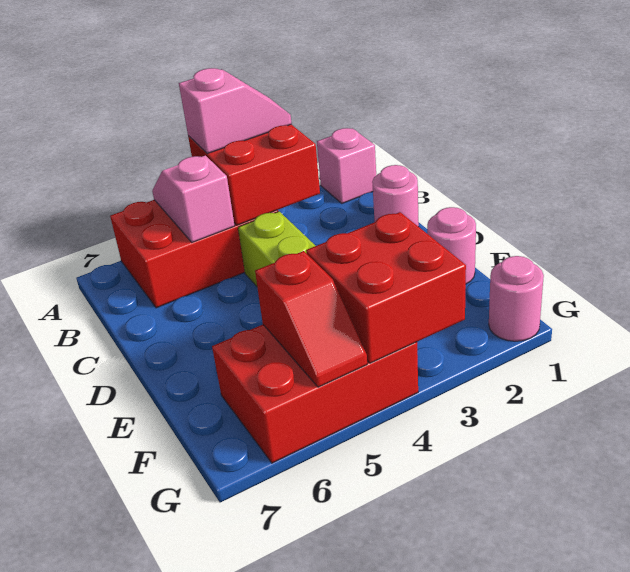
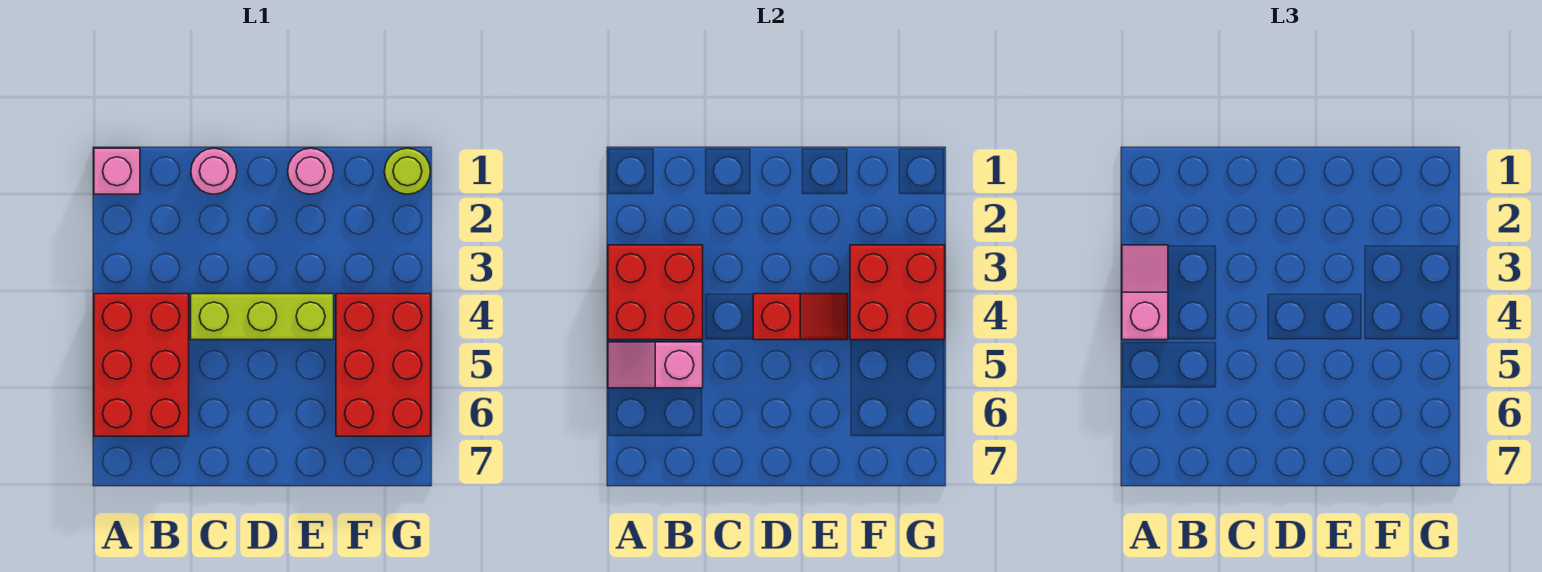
red slope F5:G5 level 2 top F -> red slope D4:E4 level 2 top D
pink round brick G1 level 1 -> lime round brick G1 level 1

